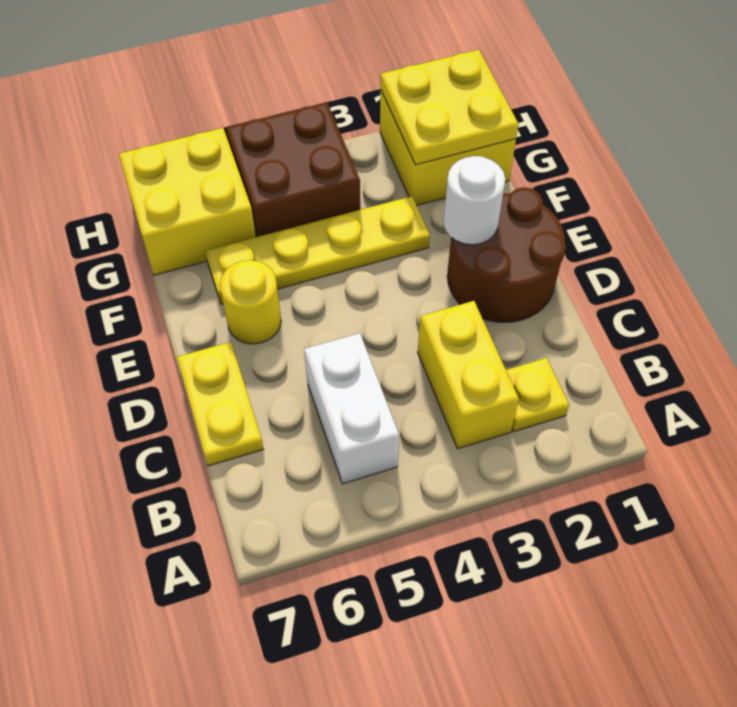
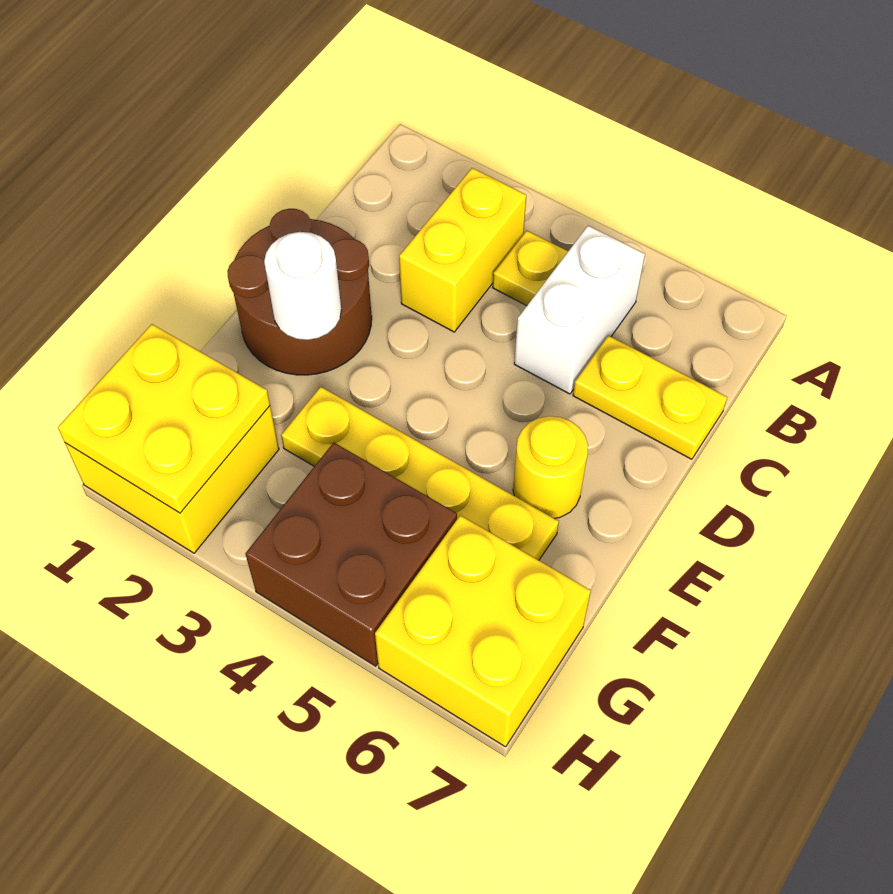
yellow plate B2 level 1 -> yellow plate B4 level 1
yellow plate C7:D7 level 1 -> yellow plate C6:C7 level 1

